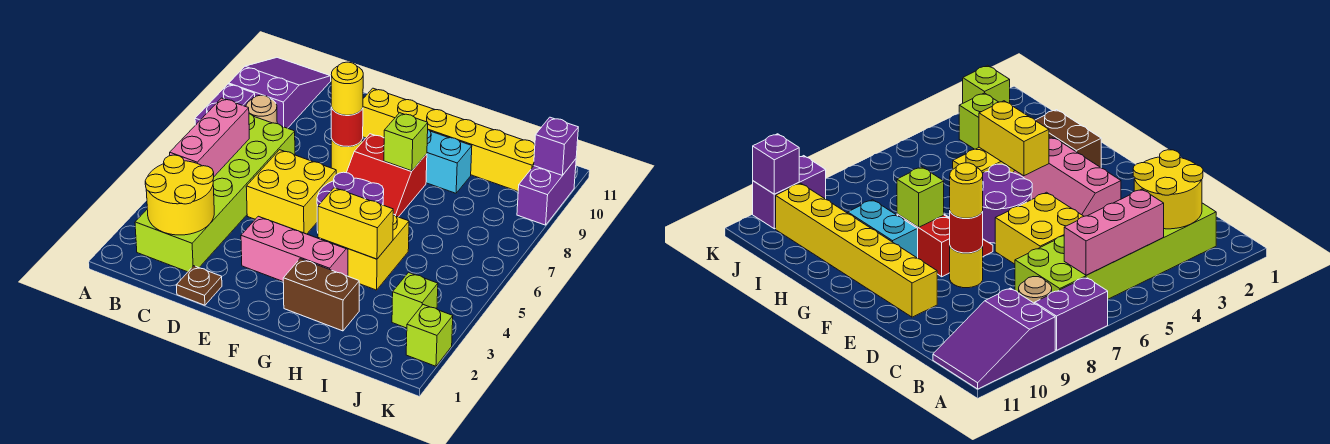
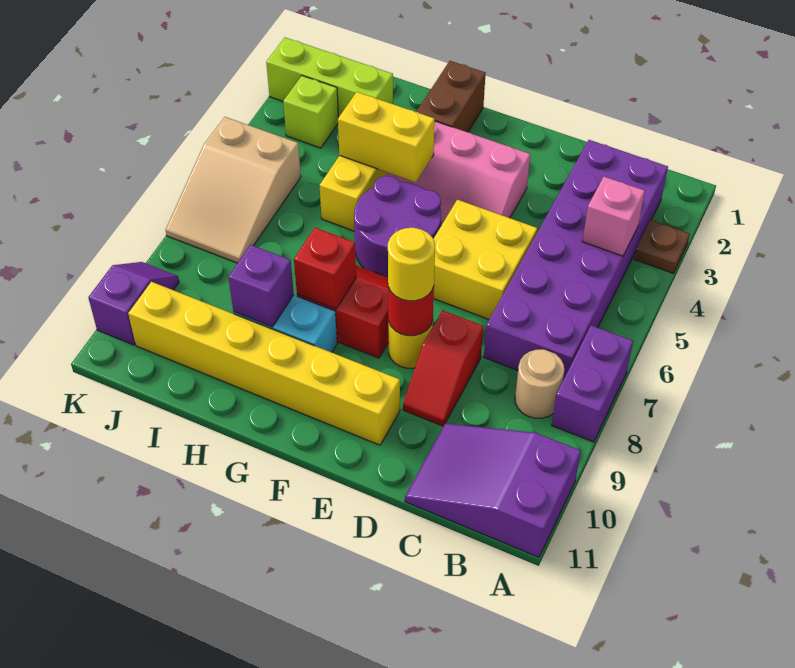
purple slope A9:B11 level 1 top 9 -> purple slope A10:C11 level 1 top A
lime brick B2:C7 level 1 -> purple brick B2:C7 level 1
yellow round brick B2:C3 level 2 -> none
pink brick B4:B6 level 2 -> pink brick B4 level 2
brown plate D1 level 1 -> brown plate A3 level 1
none -> red slope D8:D9 level 1 top 8
brown brick G2:H2 level 1 -> brown brick G1:G2 level 1
lime brick G8 level 2 -> red brick G8 level 2
none -> tan slope J5:K7 level 1 top 5
lime brick K2 level 1 -> lime brick I2:K2 level 1
purple brick K9:K10 level 1 -> purple slope K9:K10 level 1 top 10
purple brick K10 level 2 -> purple brick H9 level 2

